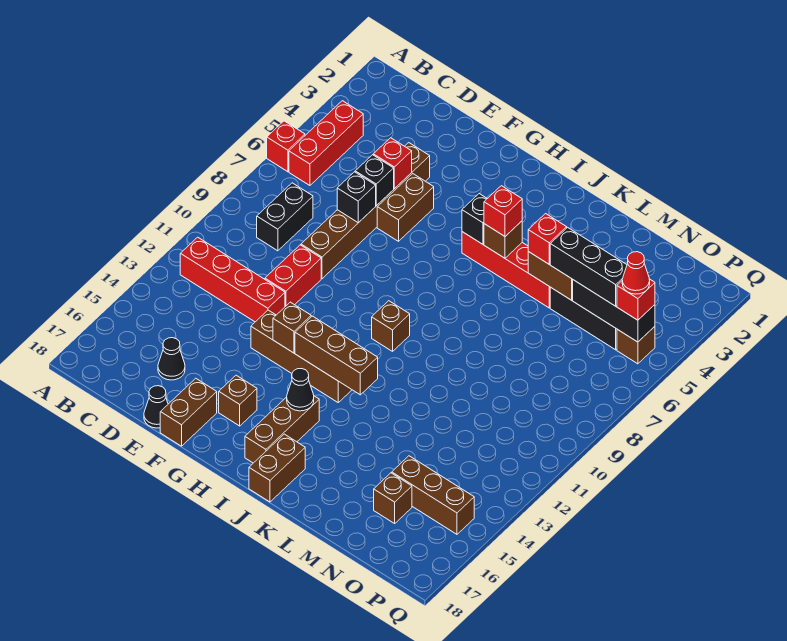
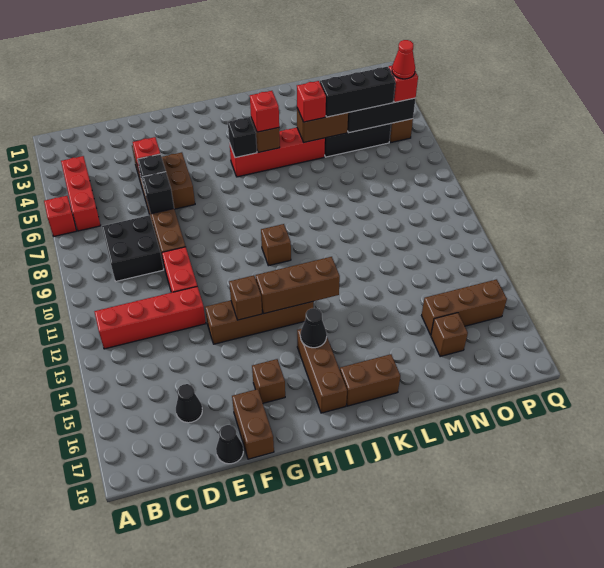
black brick C8:C9 level 1 -> black brick C8:D9 level 1
brown brick J17:J18 level 1 -> brown brick J17:K17 level 1

